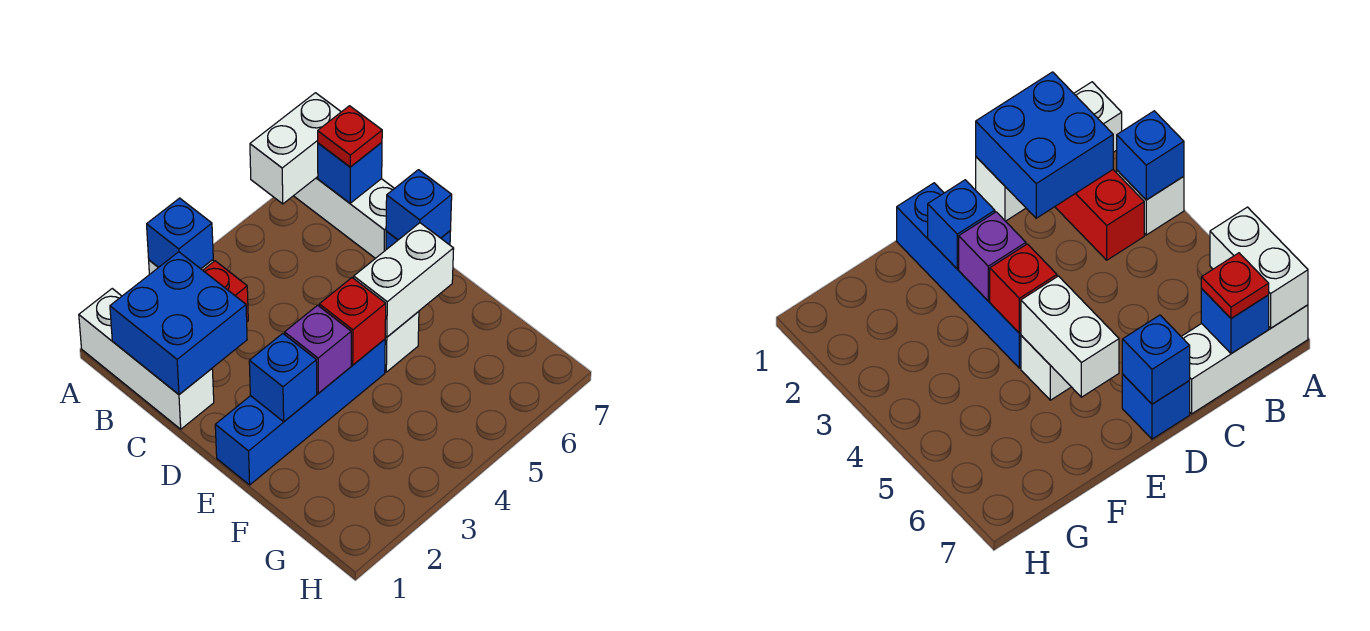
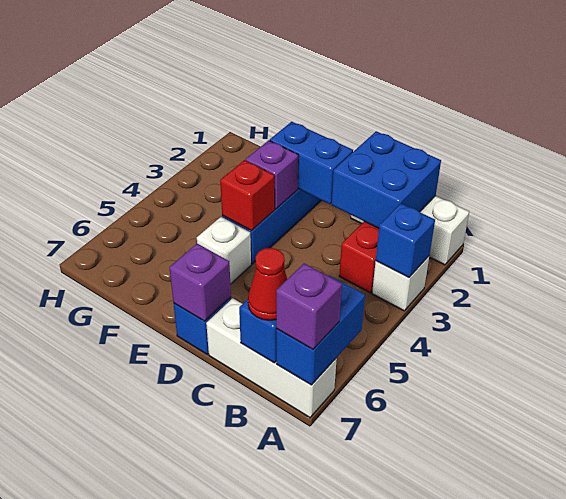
white brick A6:A7 level 2 -> blue brick A6:A7 level 2
none -> purple brick A7 level 3
red plate B7 level 3 -> red cone B7 level 3
blue brick D7 level 2 -> purple brick D7 level 2
blue brick E2 level 2 -> blue brick D2:E2 level 2
white brick E5:E6 level 2 -> none

